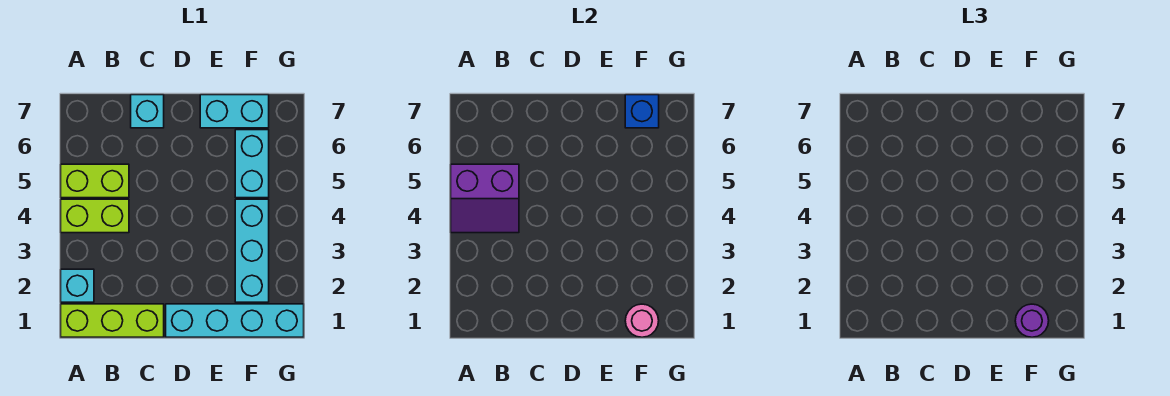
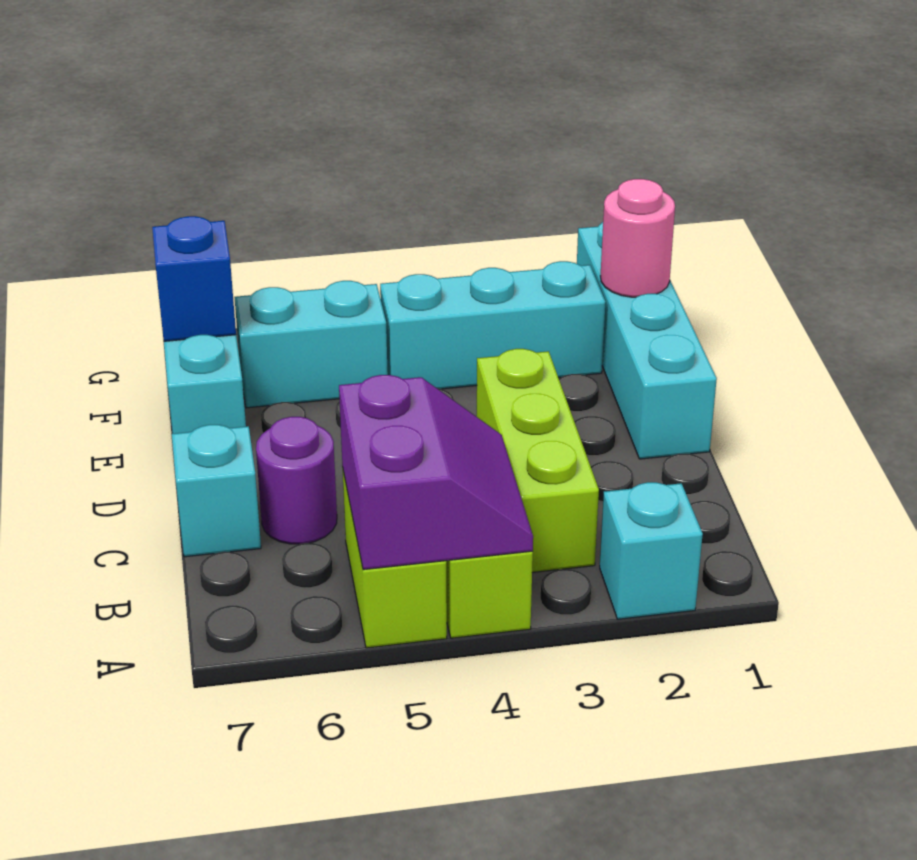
lime brick A1:C1 level 1 -> lime brick B3:D3 level 1
purple round brick F1 level 3 -> purple round brick C6 level 1

